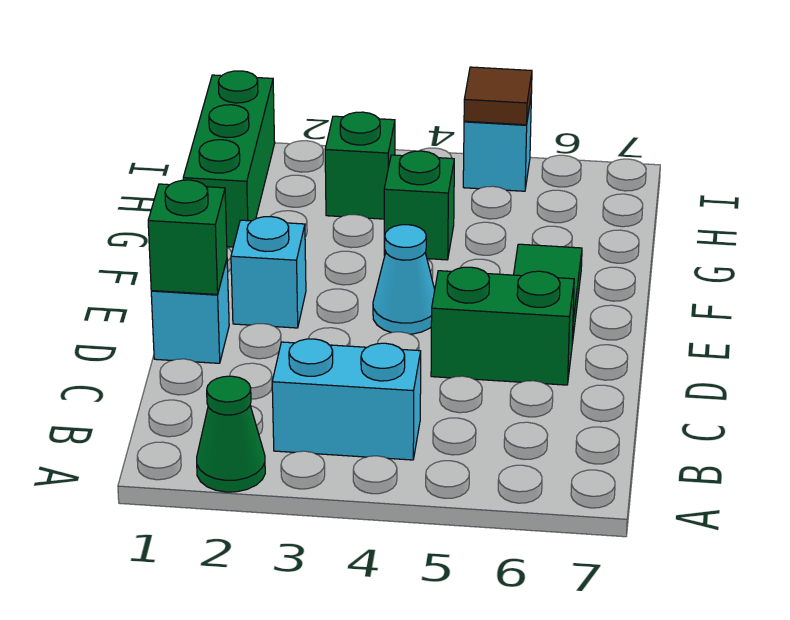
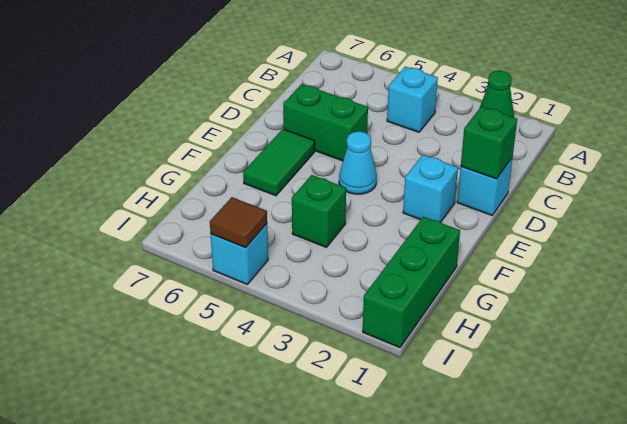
cyan brick B3:B4 level 1 -> cyan brick B4 level 1
green brick H3 level 1 -> none

